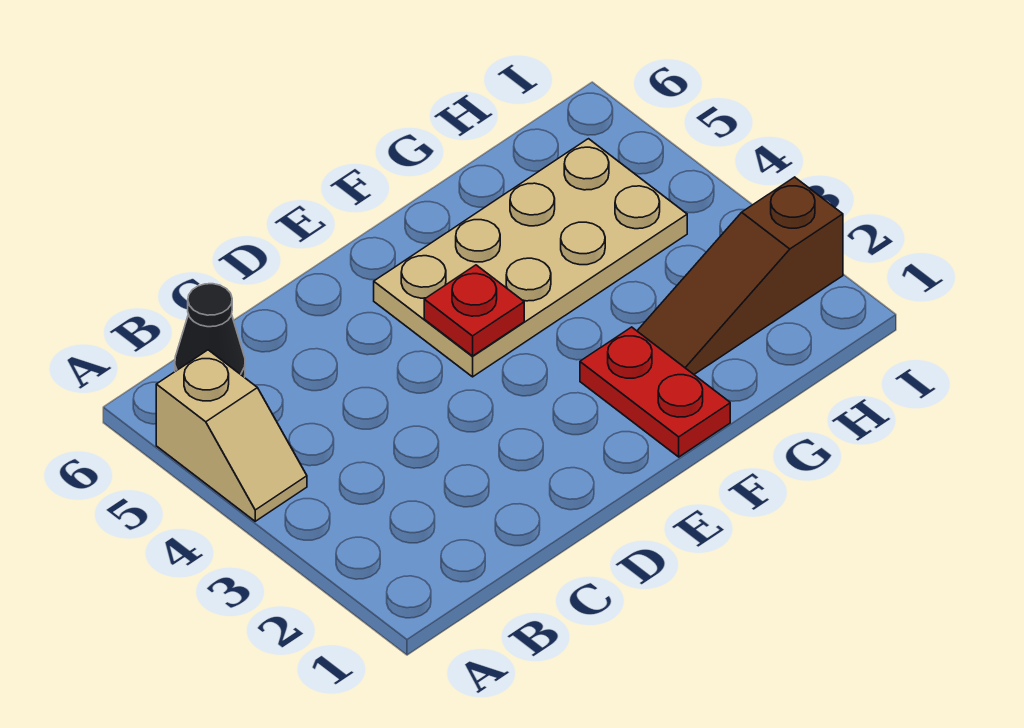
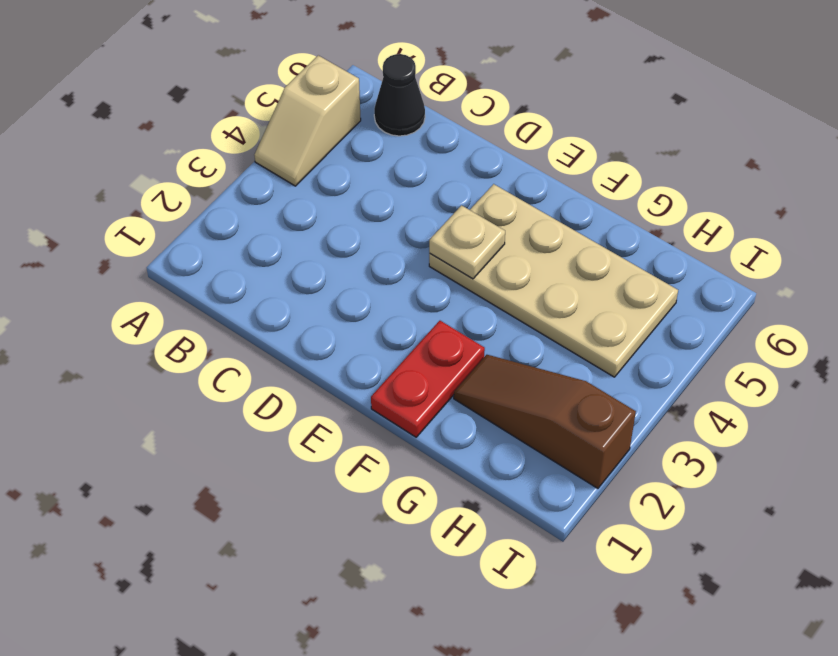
red plate E4 level 2 -> tan plate E4 level 2

